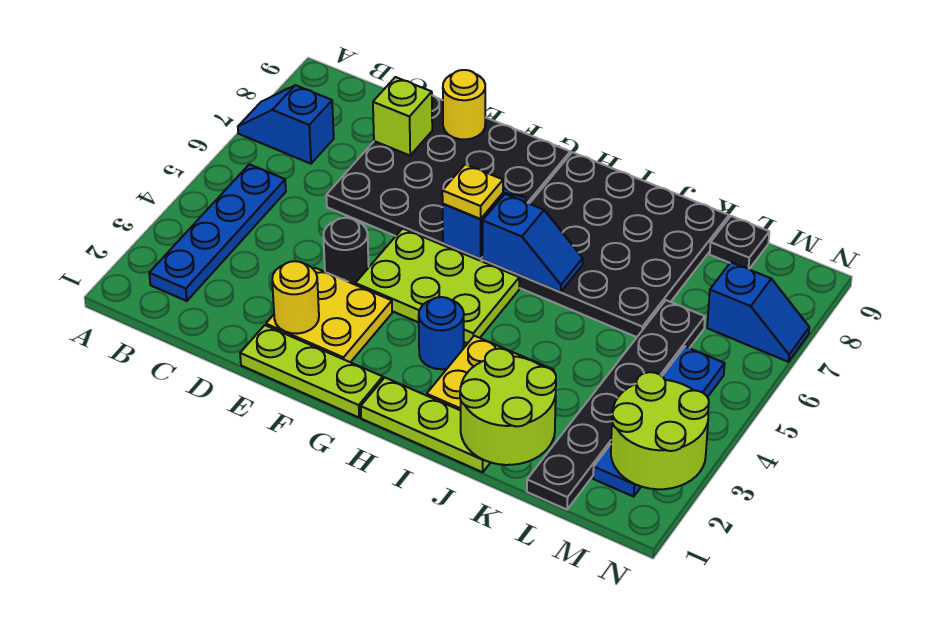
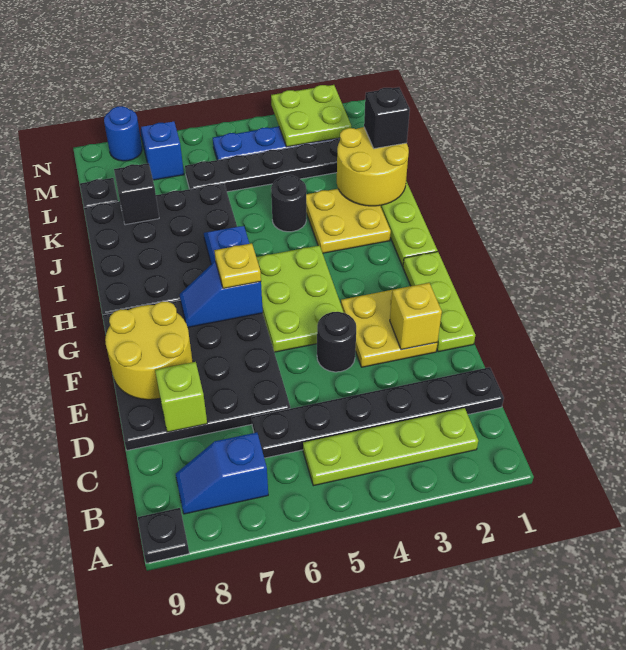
blue slope A7:B7 level 1 top B -> blue slope B7:B8 level 1 top 7
none -> black plate A9 level 1
blue plate B2:B5 level 1 -> lime plate B2:B5 level 1
none -> black plate C1:C6 level 1
yellow round brick E2 level 2 -> yellow brick E2 level 2
yellow round brick E9 level 2 -> yellow round brick E8:F9 level 2
blue round brick H3 level 1 -> blue round brick N8 level 1
lime round brick J1:K2 level 2 -> yellow round brick J1:K2 level 2
none -> black round brick J4 level 1
none -> black brick K1 level 3
none -> black brick K8 level 2
lime round brick M2:N3 level 2 -> lime plate M2:N3 level 2

